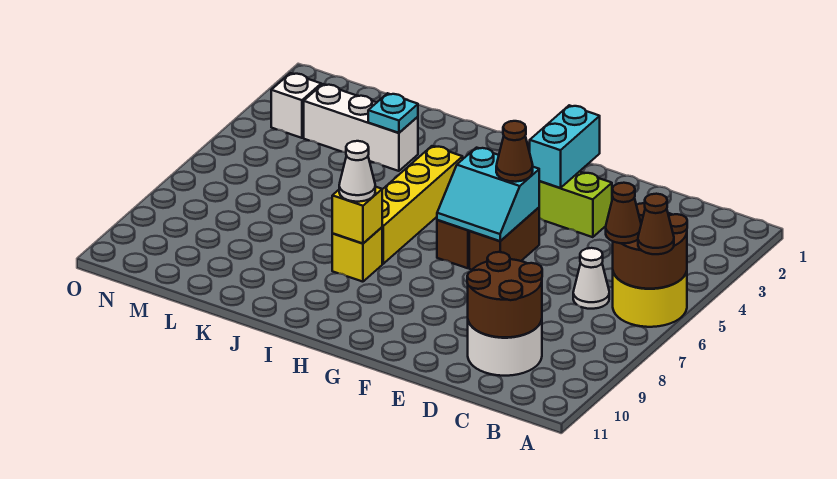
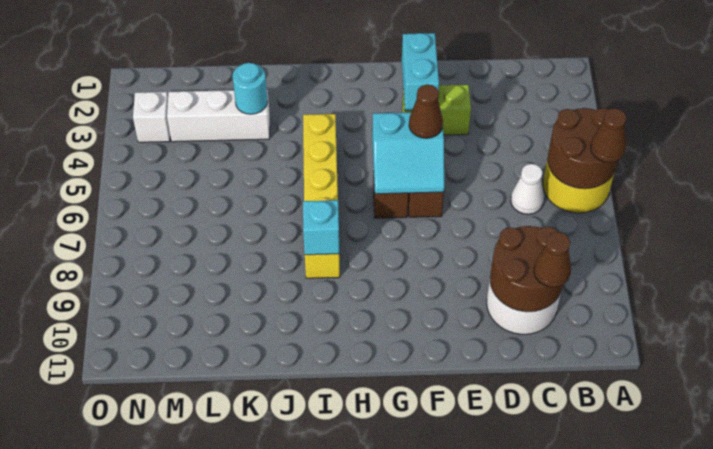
brown cone B6 level 3 -> brown cone C10 level 3
yellow brick I8 level 2 -> cyan brick I8 level 2
white cone I8 level 3 -> none
cyan plate K3 level 2 -> cyan round brick K3 level 2

